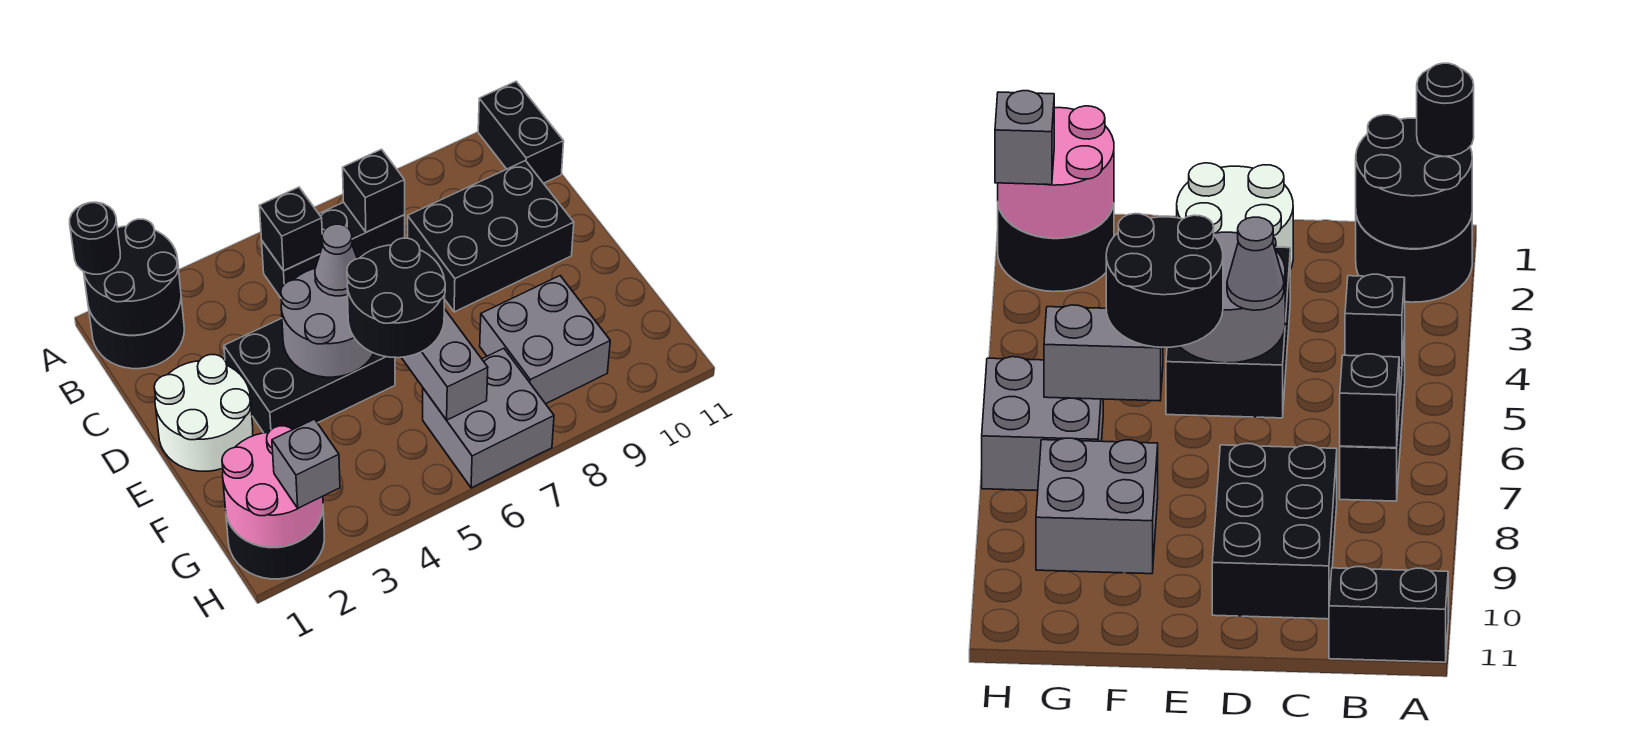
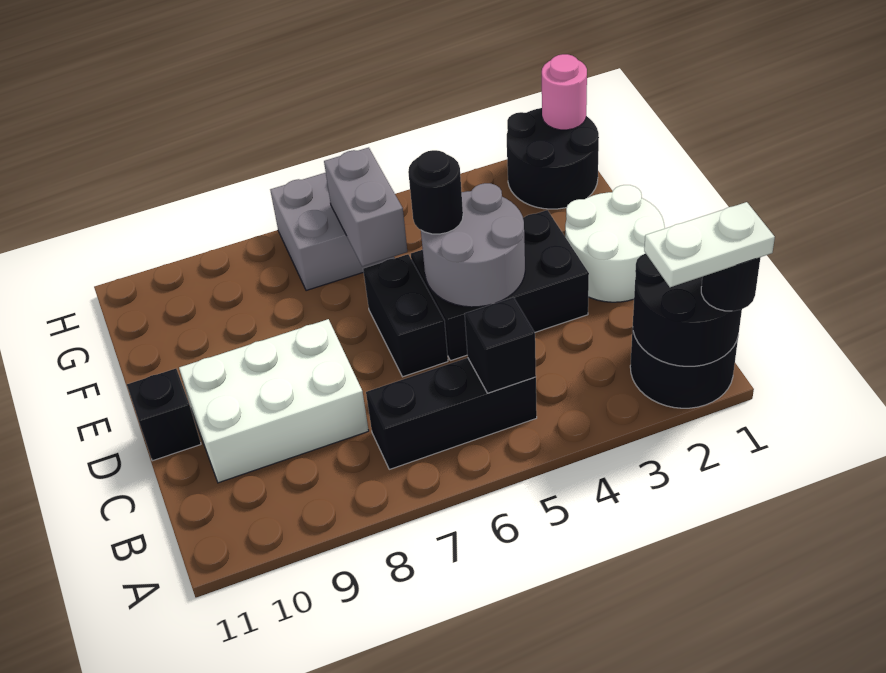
none -> white plate A1:A2 level 4
black brick A11:B11 level 1 -> black brick D6:E6 level 1
black brick B7 level 2 -> black brick D11 level 1
black brick C8:D10 level 1 -> white brick C8:D10 level 1
grey cone D5 level 3 -> none
black round brick E5:F6 level 3 -> black round brick E5 level 3
grey brick F8:G9 level 1 -> none
pink round brick G1:H2 level 2 -> pink round brick H1 level 2
grey brick H2 level 3 -> none

